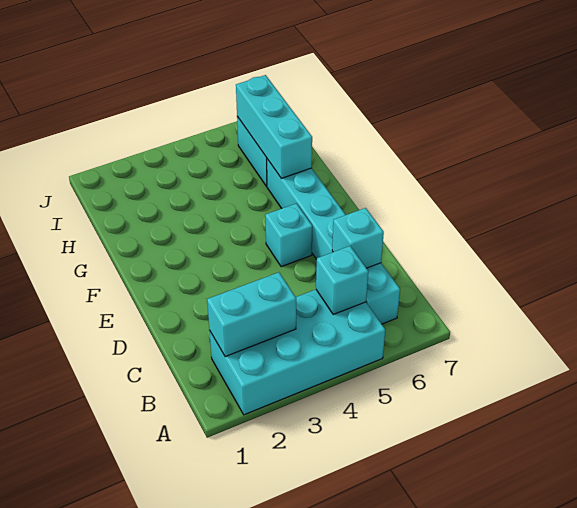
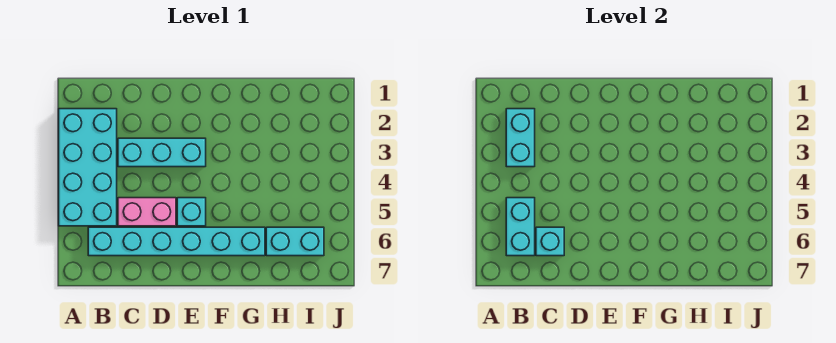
cyan brick B5 level 2 -> cyan brick B5:B6 level 2
none -> pink brick C5:D5 level 1
cyan brick G6:I6 level 2 -> cyan brick C3:E3 level 1

